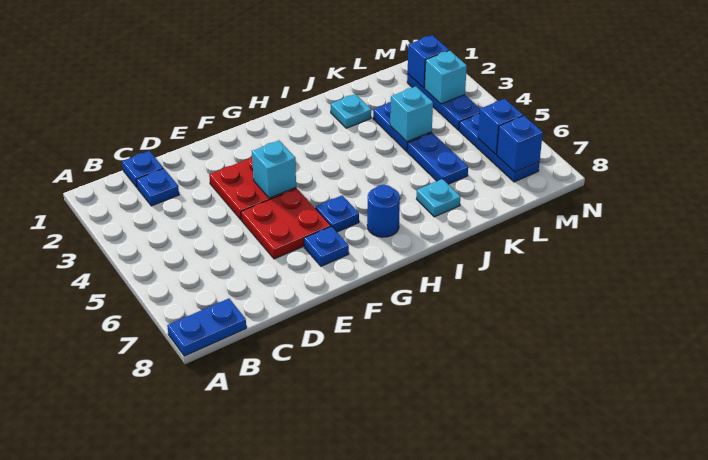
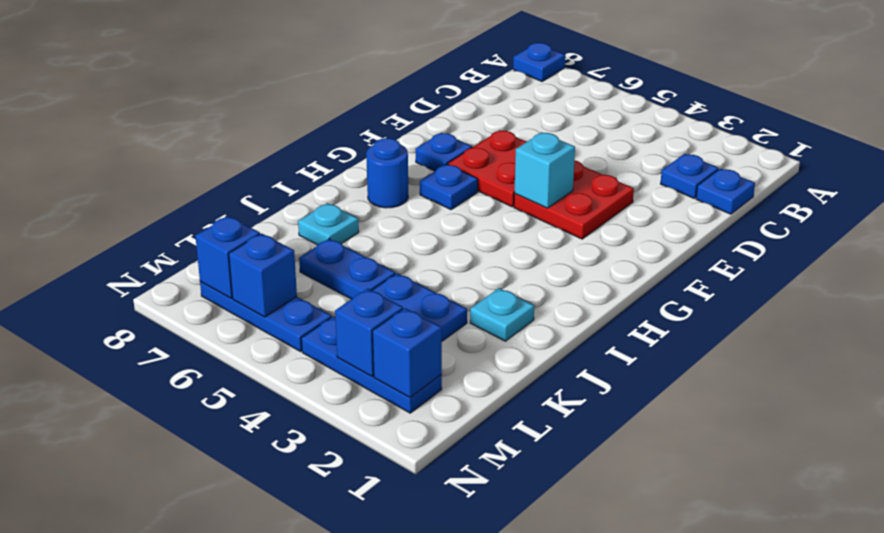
blue plate A8:B8 level 1 -> blue plate A8 level 1
cyan brick K4 level 2 -> none
cyan brick M3 level 2 -> blue brick M3 level 2

